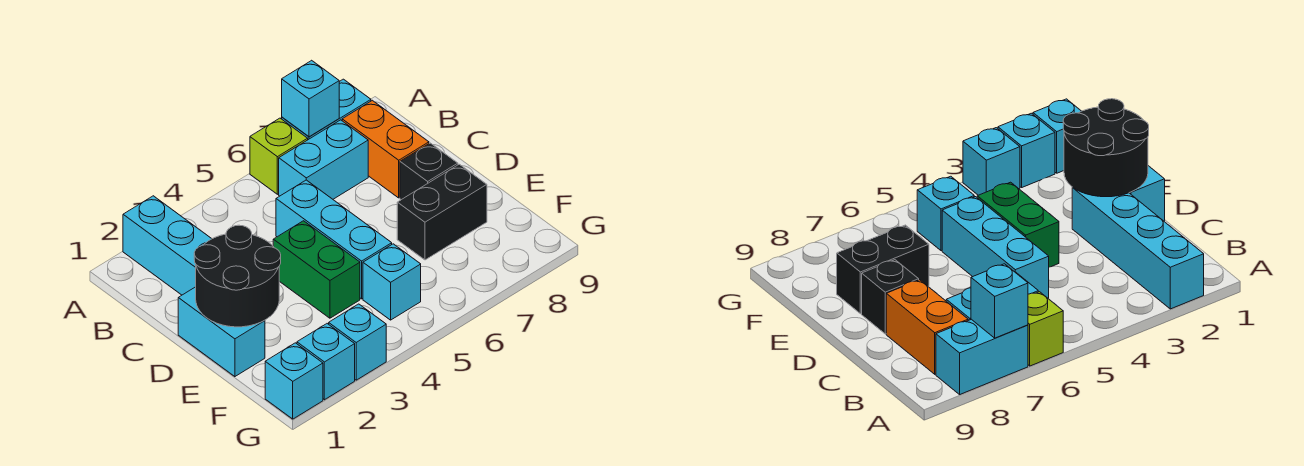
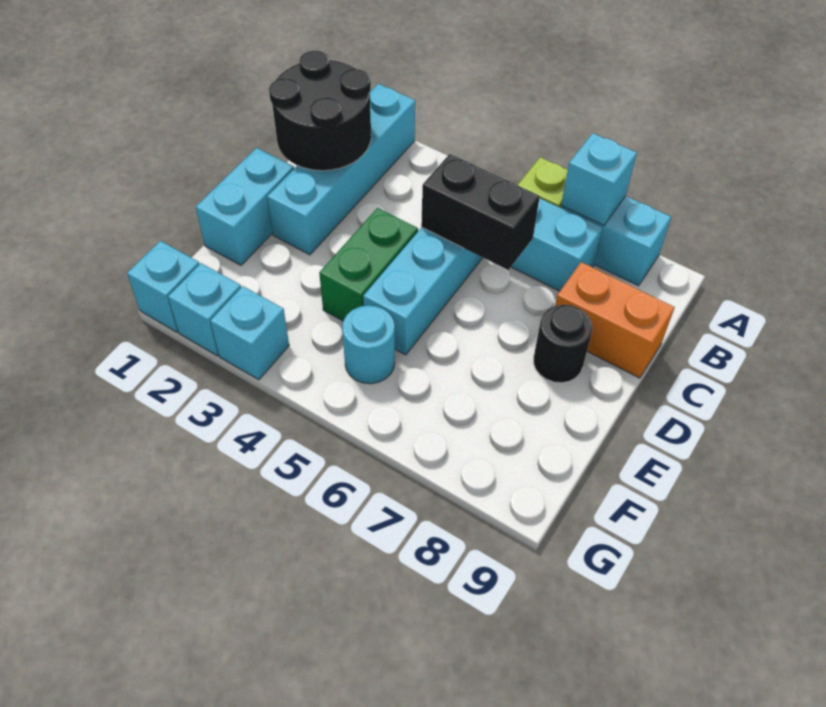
orange brick B8:C8 level 1 -> orange brick C8:C9 level 1
black round brick D1:E2 level 2 -> black round brick B1:C2 level 2
black brick D8 level 1 -> black round brick D8 level 1
black brick E7:E8 level 1 -> black brick C5:C6 level 2
cyan brick F5 level 1 -> cyan round brick F5 level 1

